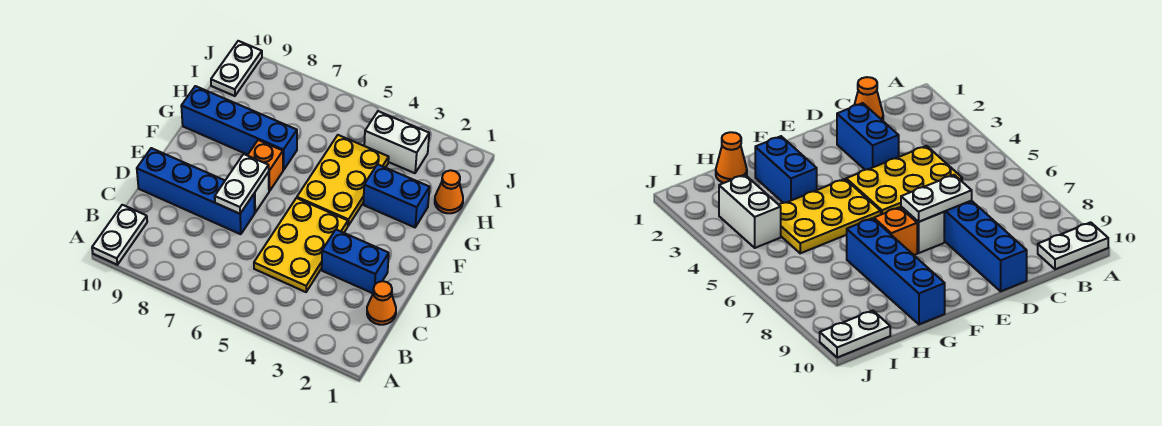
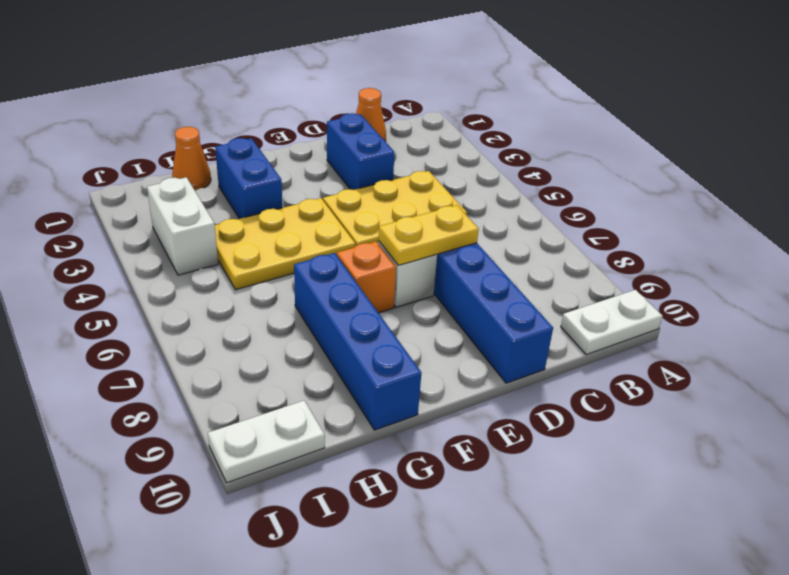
white plate D7:E7 level 2 -> yellow plate D7:E7 level 2

